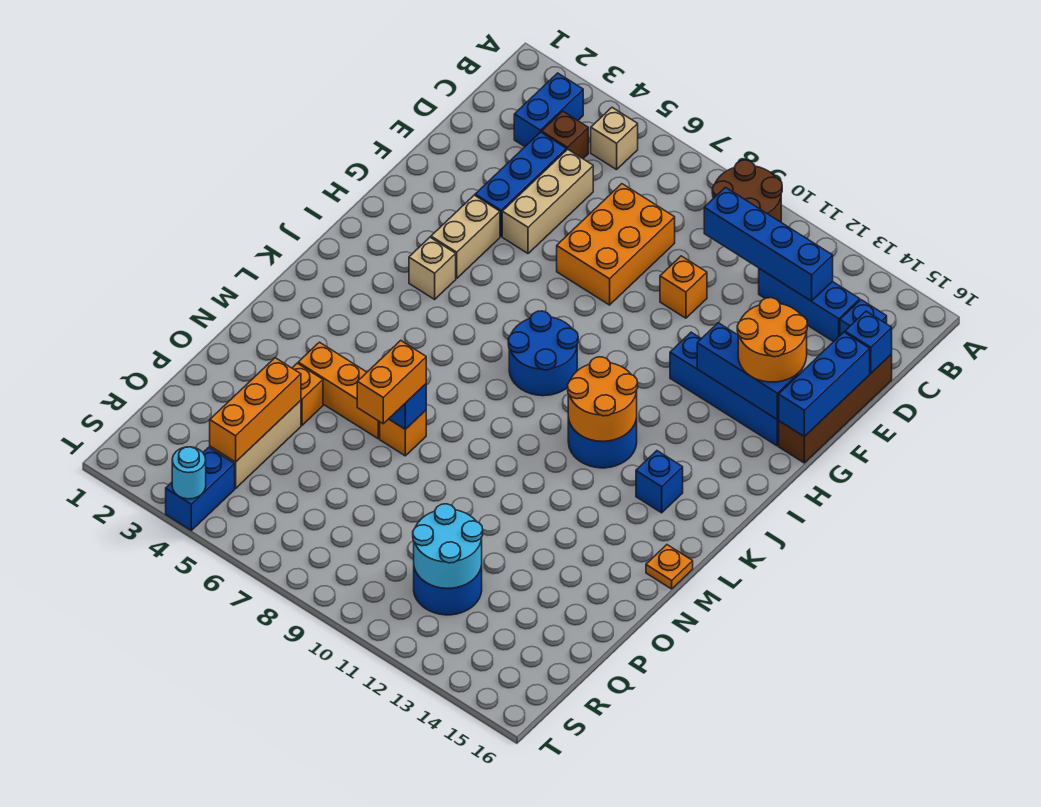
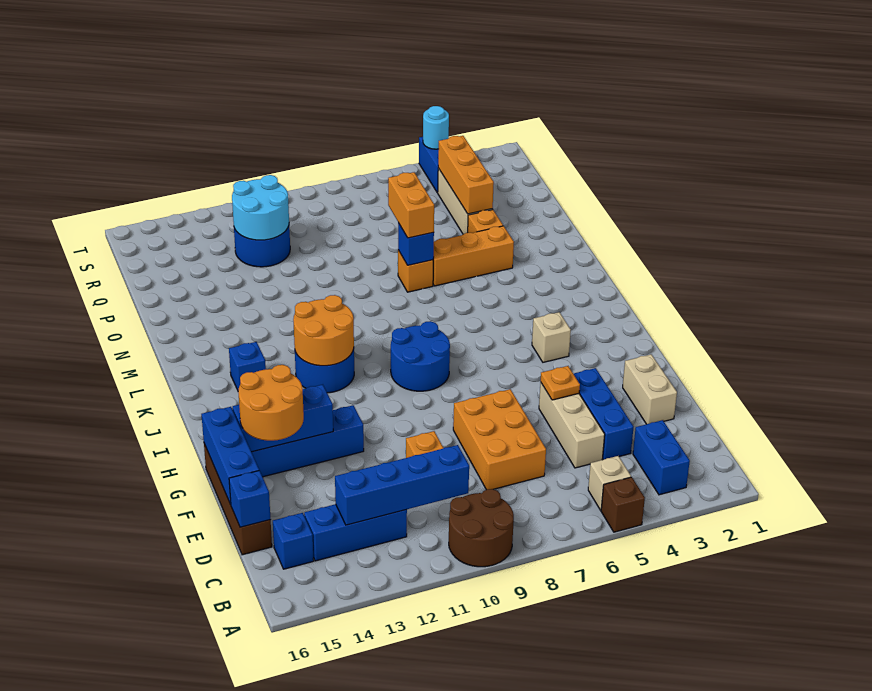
brown brick C4 level 1 -> brown brick A5 level 1
tan brick G4:H4 level 1 -> tan brick E2:F2 level 1
orange plate M16 level 1 -> orange plate F5 level 2

